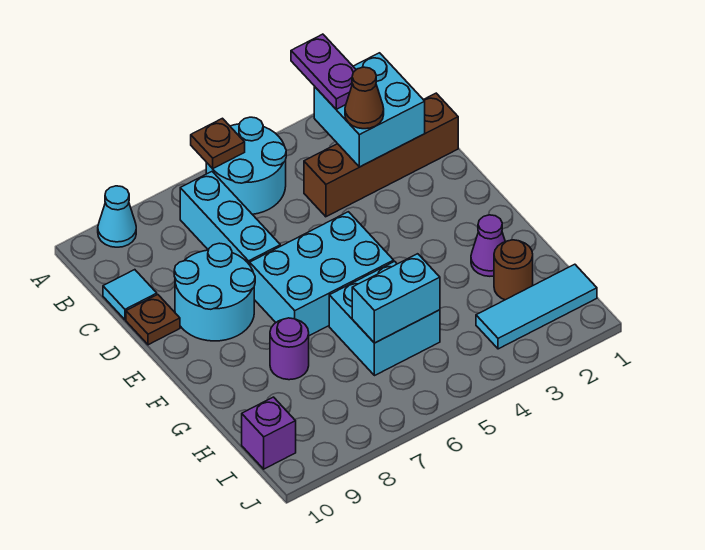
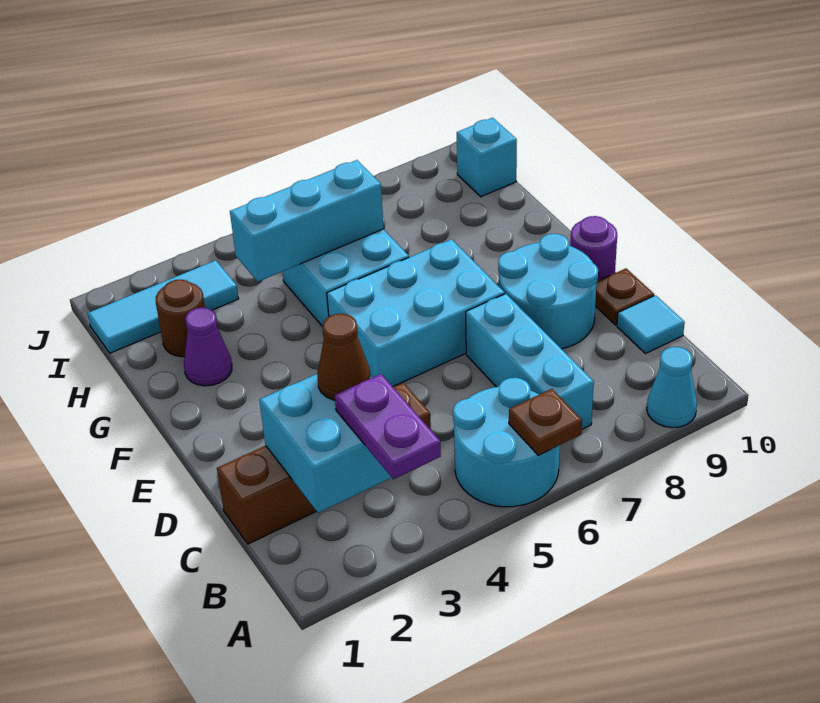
purple round brick G8 level 1 -> purple round brick E10 level 1
cyan brick H5:H6 level 2 -> cyan brick H4:H6 level 2
purple brick I10 level 1 -> cyan brick I10 level 1

